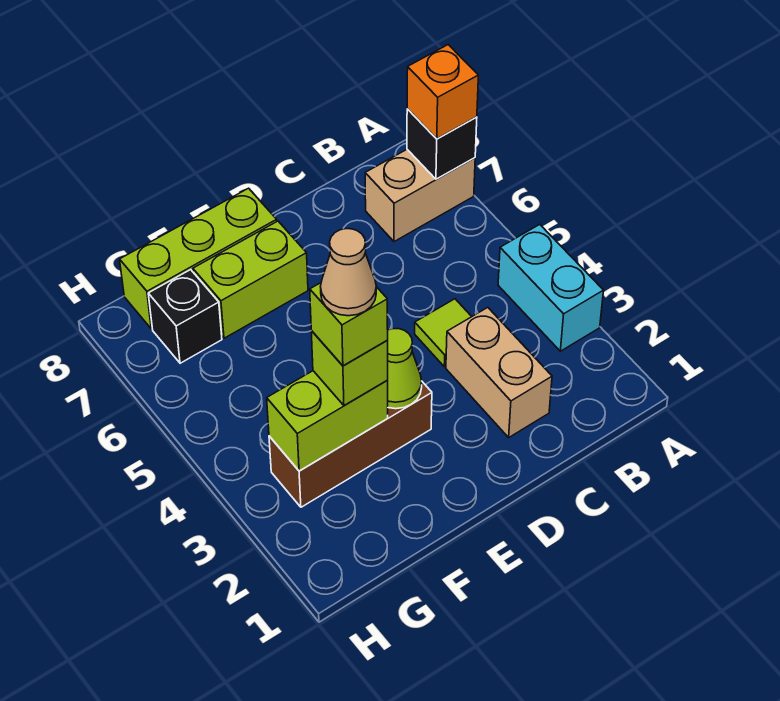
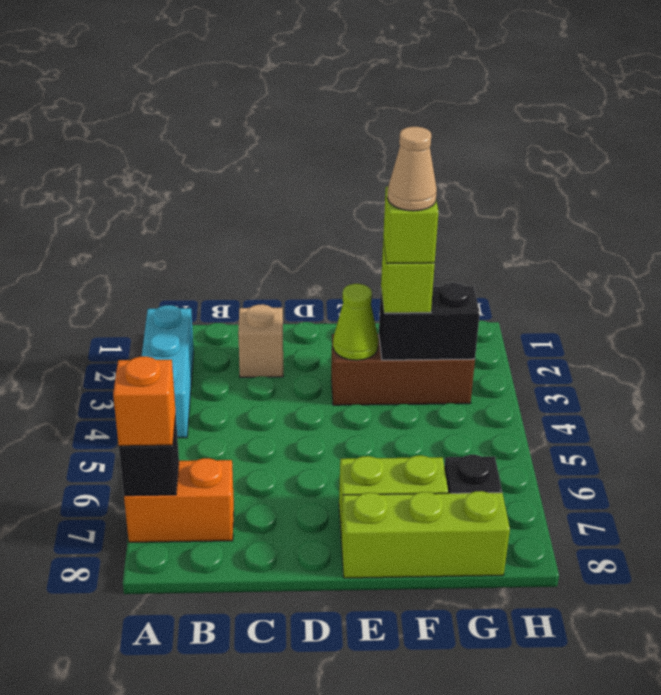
cyan brick A3:A4 level 1 -> cyan brick A2:A4 level 1
tan brick A7:B7 level 1 -> orange brick A7:B7 level 1
tan brick C2:C3 level 1 -> tan brick C2 level 1
lime tile C4 level 1 -> none
lime brick F3:G3 level 2 -> black brick F3:G3 level 2

